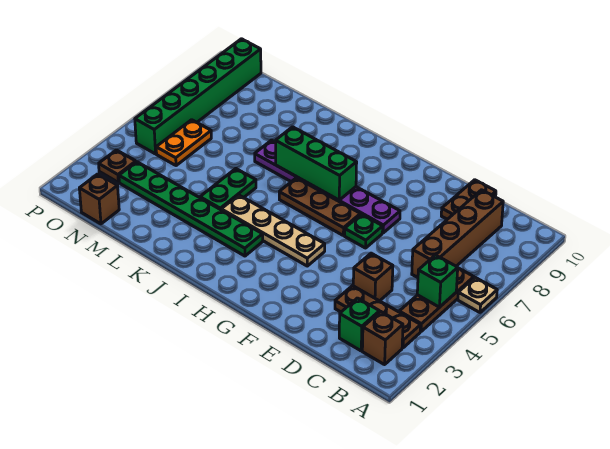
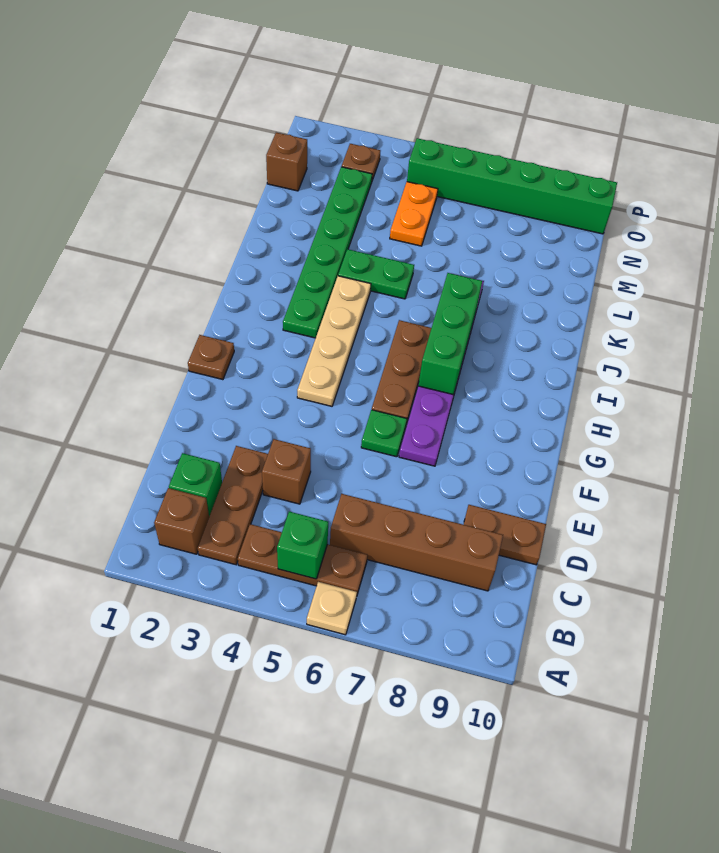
none -> brown plate G1 level 1
orange plate N5:N6 level 1 -> orange plate M5:N5 level 1

